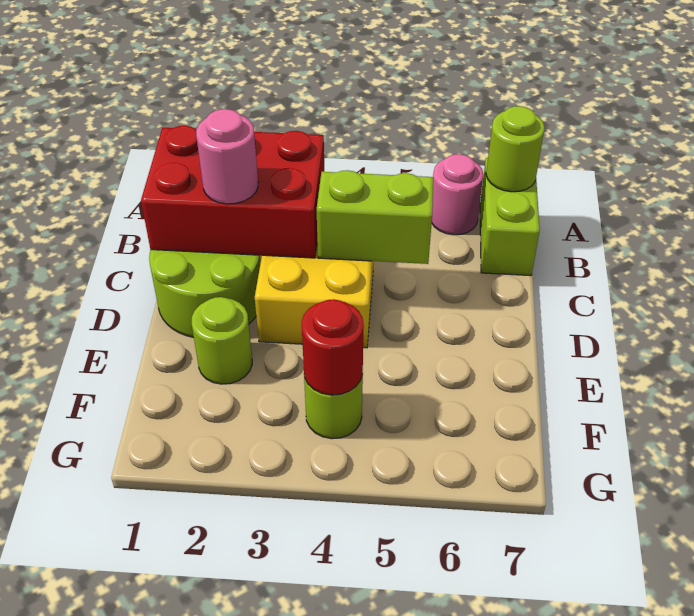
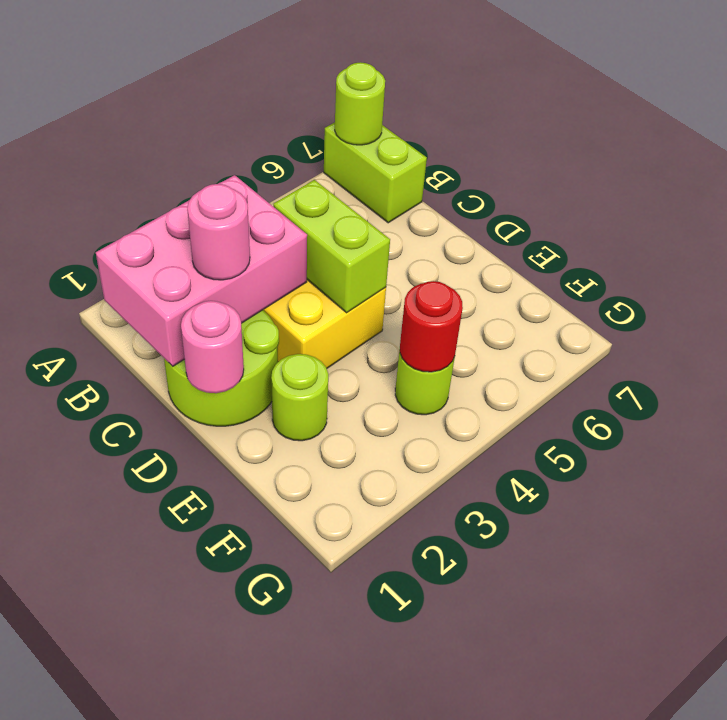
pink round brick A6 level 1 -> pink round brick D1 level 2
red brick B1:C3 level 2 -> pink brick B1:C3 level 2
lime brick C4:C5 level 2 -> lime brick C4:D4 level 2

